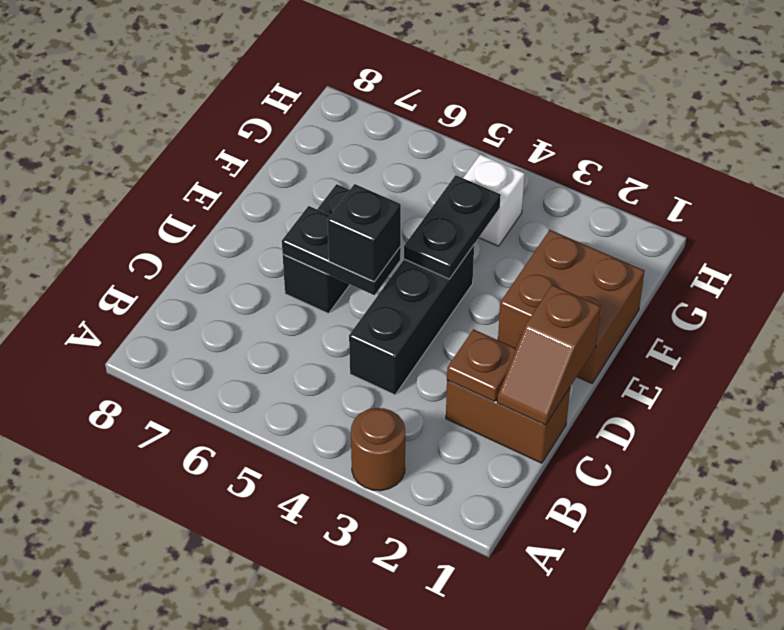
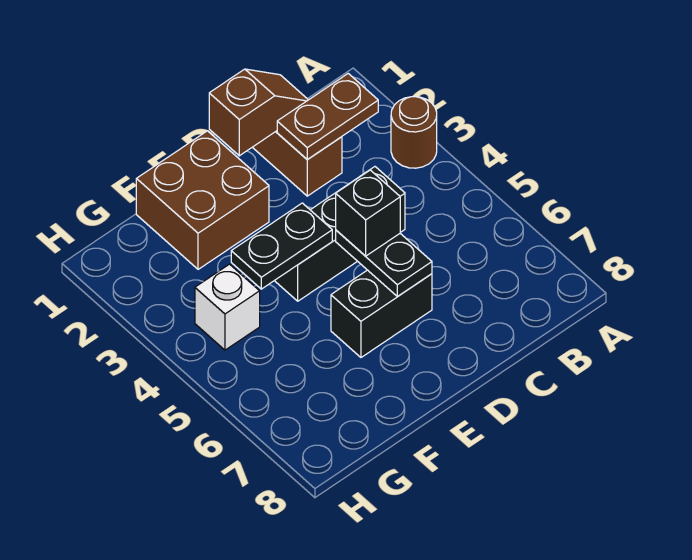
brown plate C2 level 2 -> brown plate B2:C2 level 2

